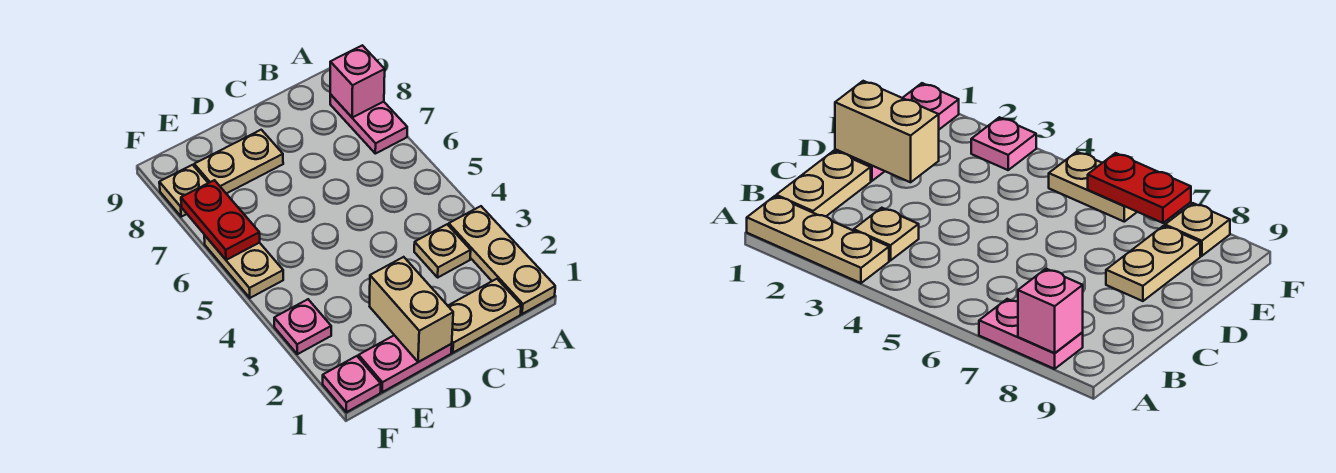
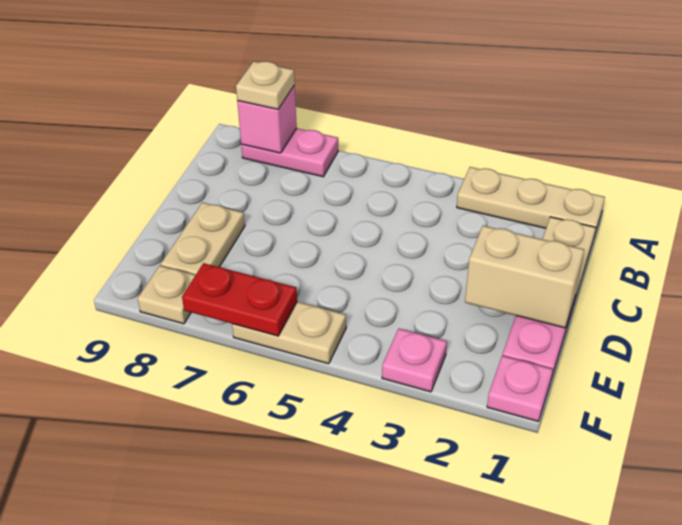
tan plate B3 level 1 -> tan plate A8 level 3

